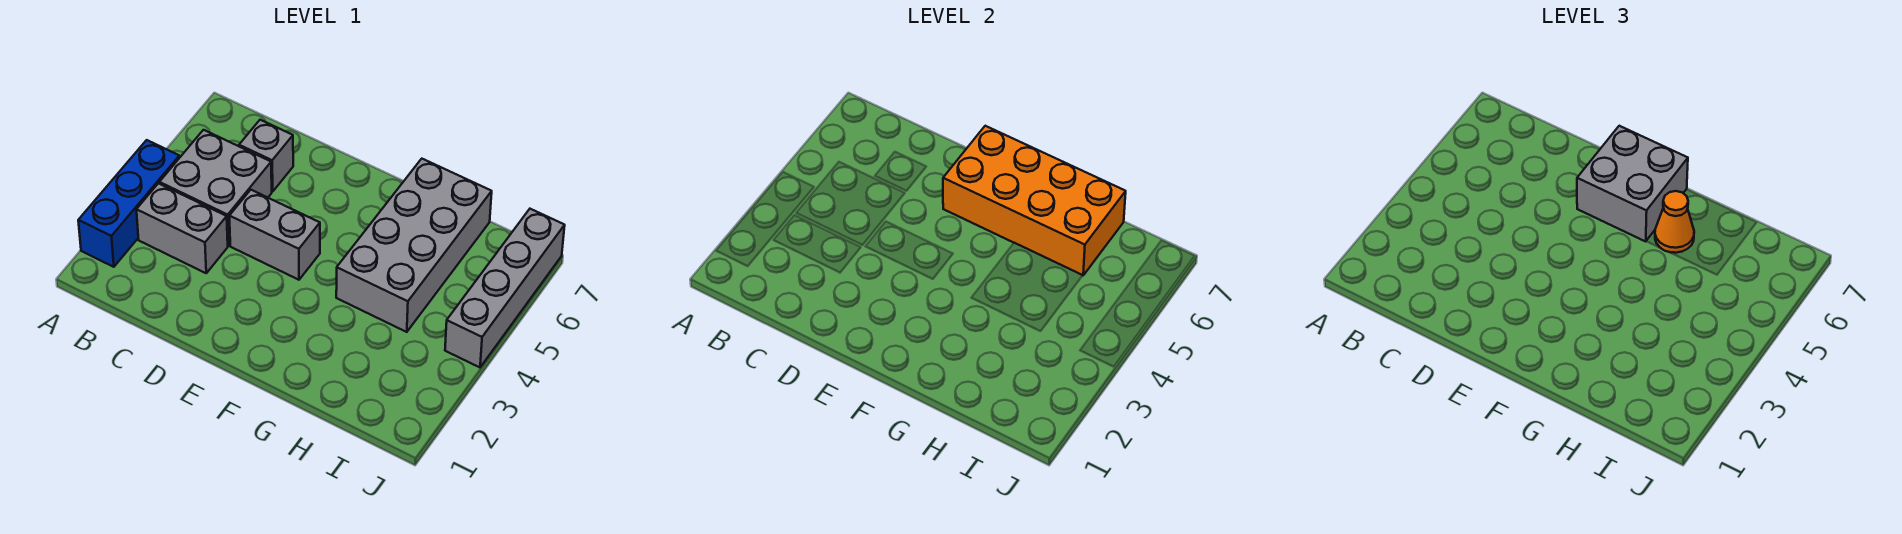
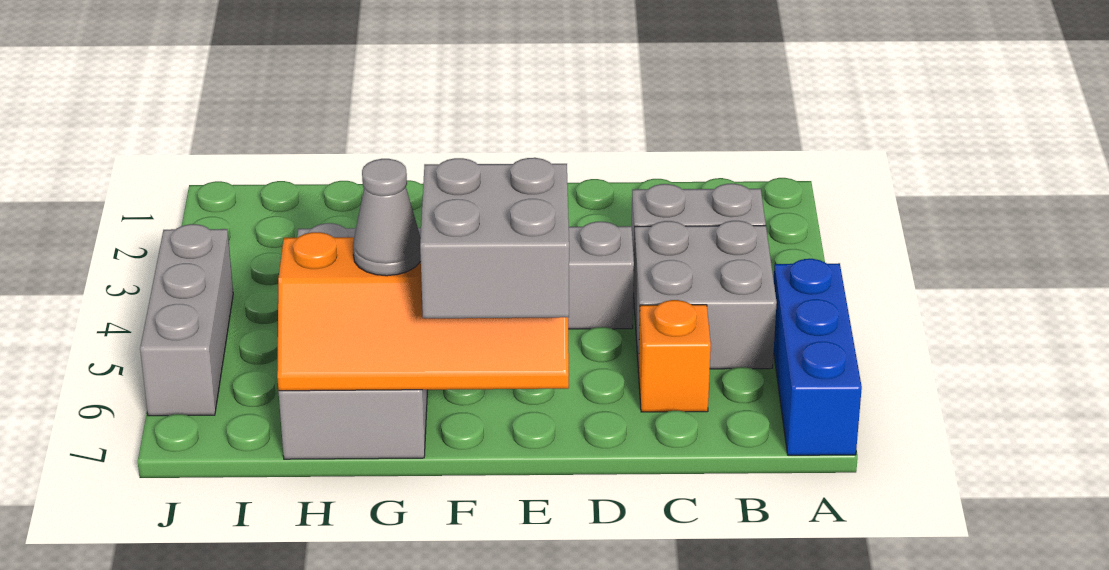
blue brick A2:A4 level 1 -> blue brick A5:A7 level 1
grey brick C6 level 1 -> orange brick C6 level 1
orange brick E6:H7 level 2 -> orange slope E6:H7 level 2 top 6
orange cone G6 level 3 -> grey cone G6 level 3
grey brick J4:J7 level 1 -> grey brick J4:J6 level 1

